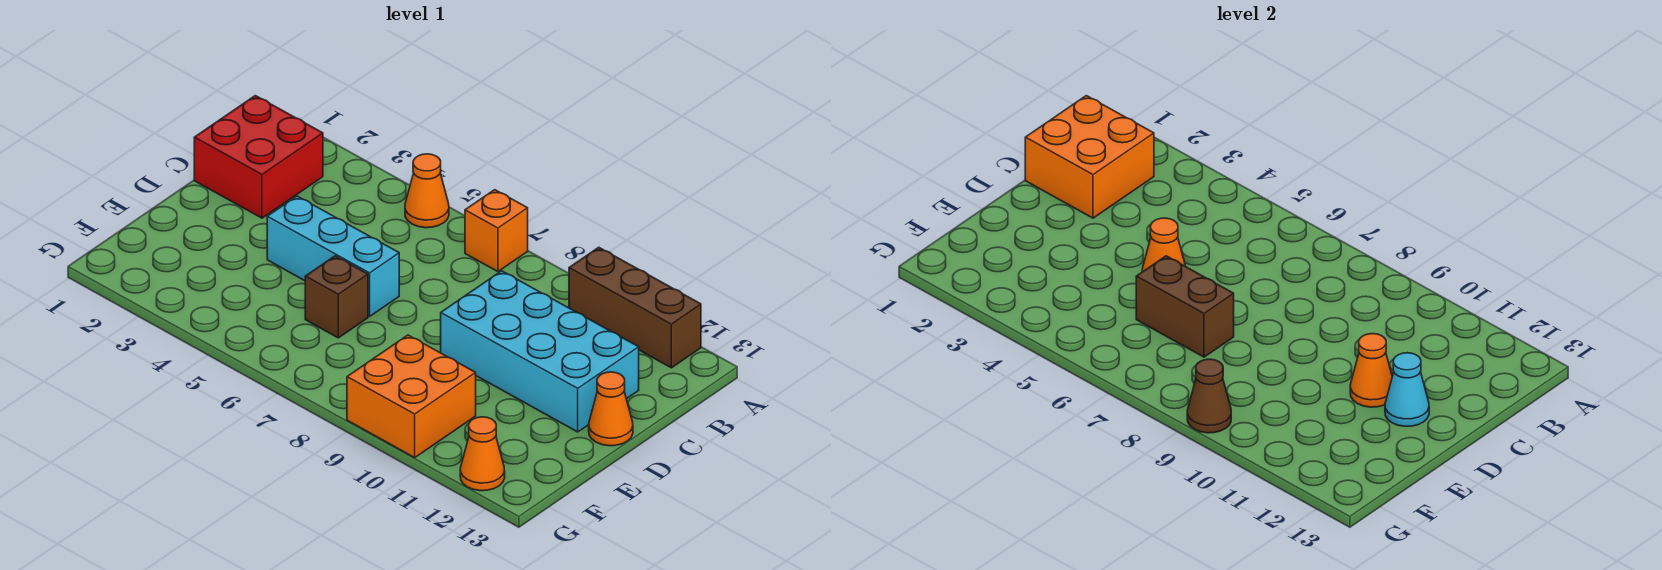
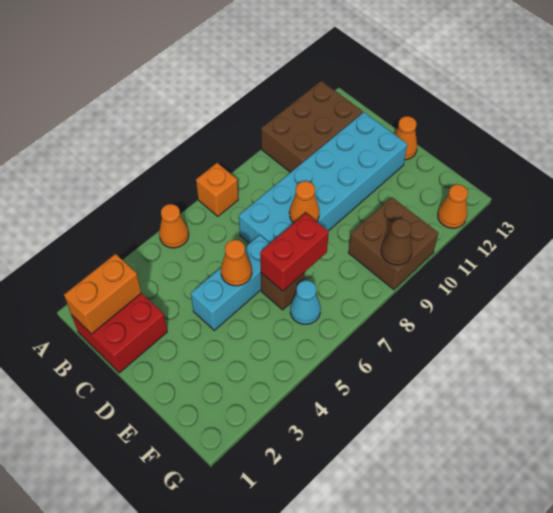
brown brick A10:A12 level 1 -> brown brick A10:B12 level 1
orange brick B1:C2 level 2 -> orange brick B1:B2 level 2
cyan brick C9:D12 level 1 -> cyan brick C7:D12 level 1
orange cone D11 level 2 -> orange cone D8 level 2
cyan cone D12 level 2 -> cyan cone F6 level 1
brown brick E6:E7 level 2 -> red brick E6:E7 level 2
orange brick F9:G10 level 1 -> brown brick F9:G10 level 1

